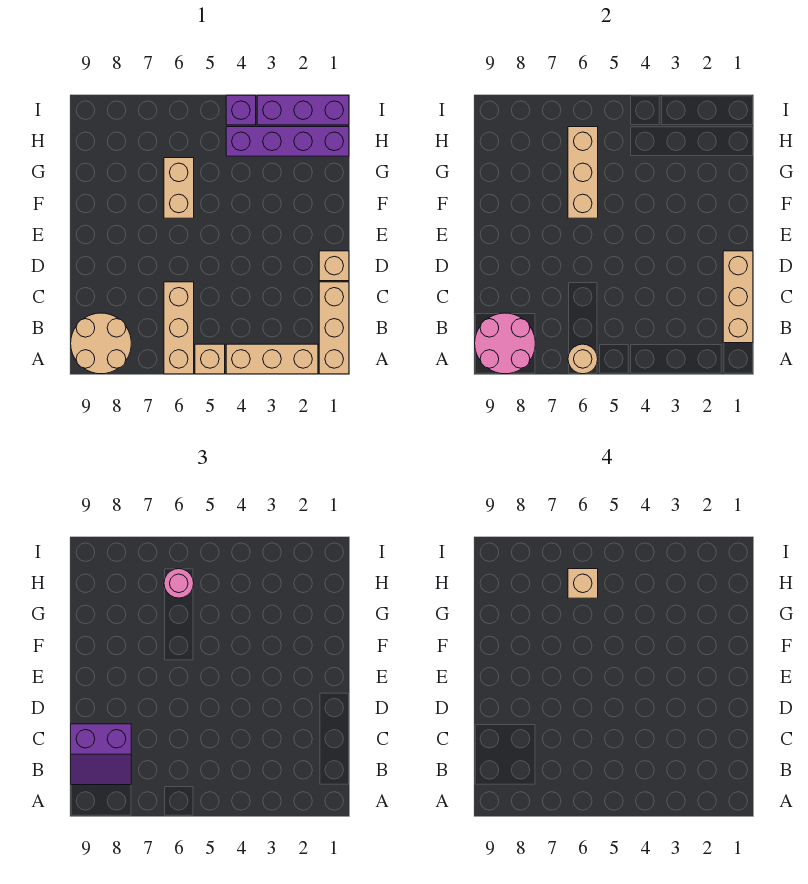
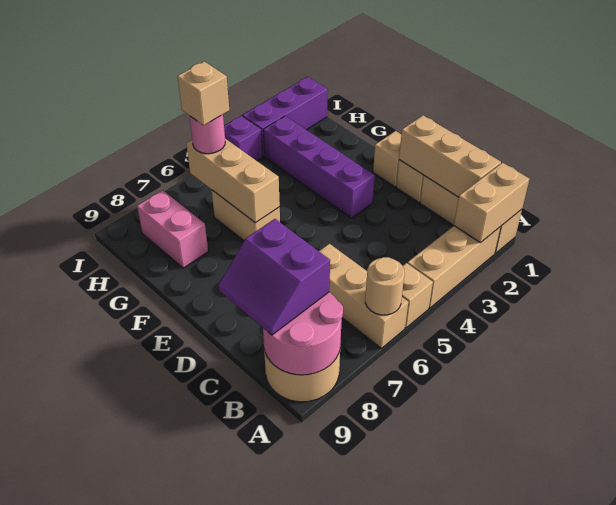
none -> tan brick A1:A2 level 2
purple slope B8:C9 level 3 top C -> purple slope B8:C9 level 3 top 8
none -> tan brick E1 level 1
none -> pink brick G8:H8 level 1
purple brick H1:H4 level 1 -> purple brick E3:H3 level 1

